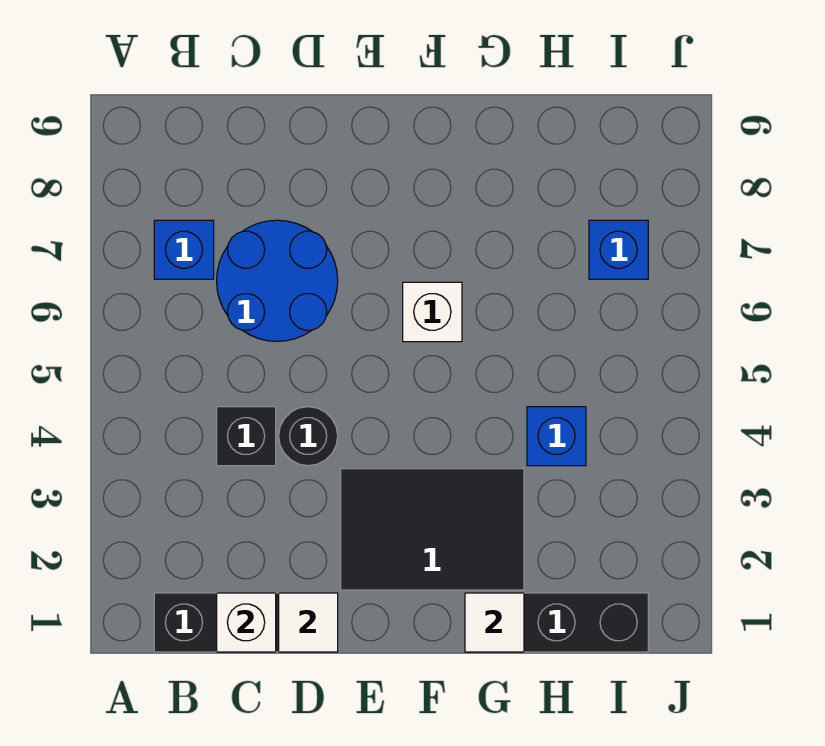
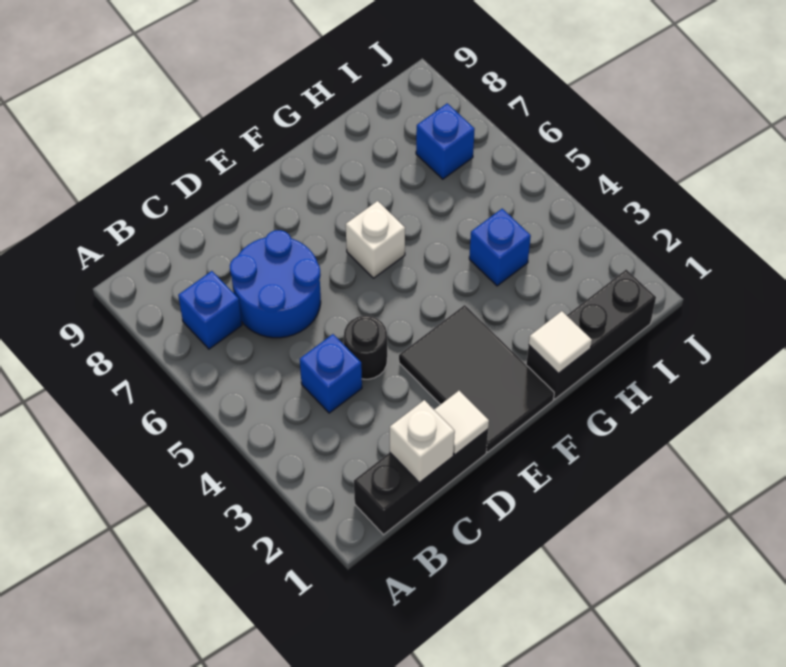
black brick C4 level 1 -> blue brick C4 level 1
black tile E2:G3 level 1 -> black tile E1:F3 level 1

